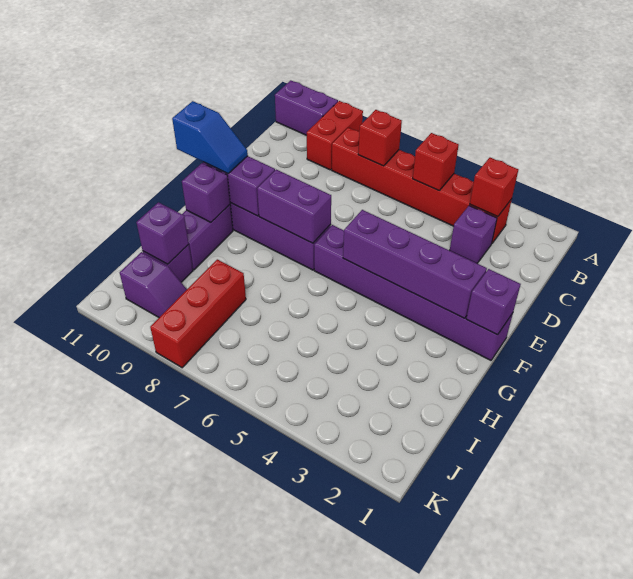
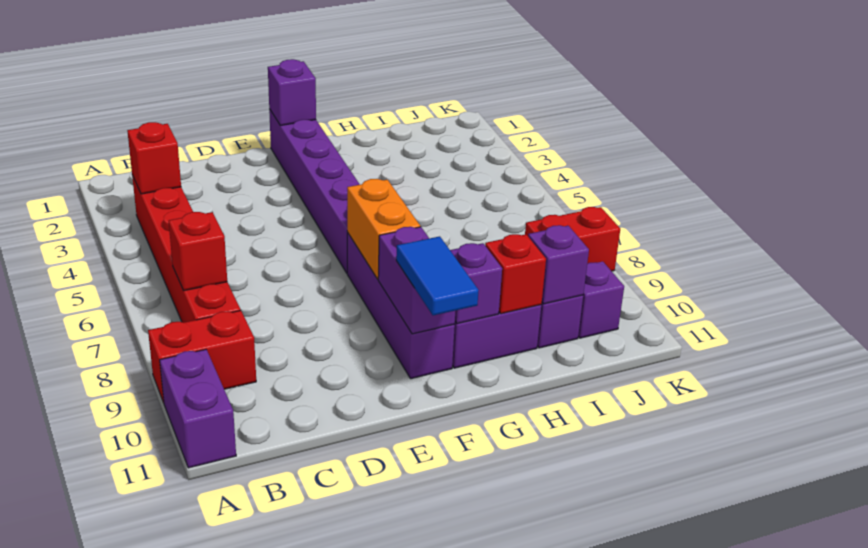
red brick B5 level 2 -> red brick H10 level 2
purple brick C3 level 1 -> none
purple brick F2:F5 level 2 -> none
purple brick F7:F8 level 2 -> orange brick F7:F8 level 2
blue slope F10:F11 level 3 top 11 -> blue tile F10:F11 level 3
red brick I8:K8 level 1 -> red brick J8:K8 level 1

